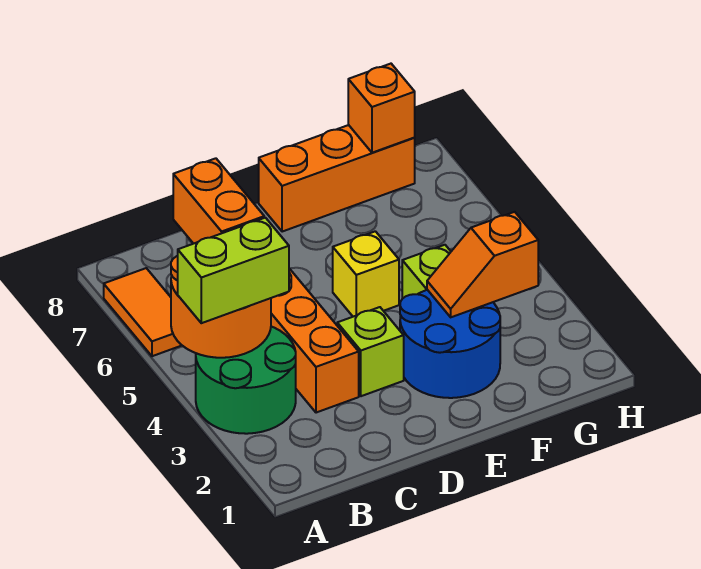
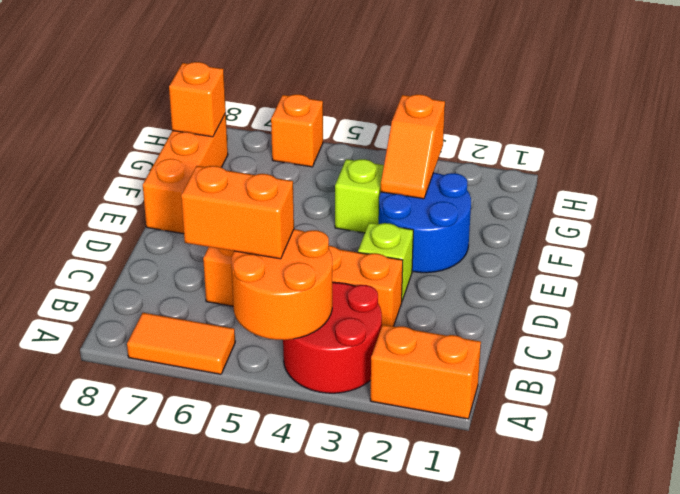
none -> orange brick A1:A2 level 1
green round brick A3:B4 level 1 -> red round brick A3:B4 level 1
lime brick A4:B4 level 3 -> none
yellow brick E5 level 1 -> none
none -> orange brick H6 level 1

